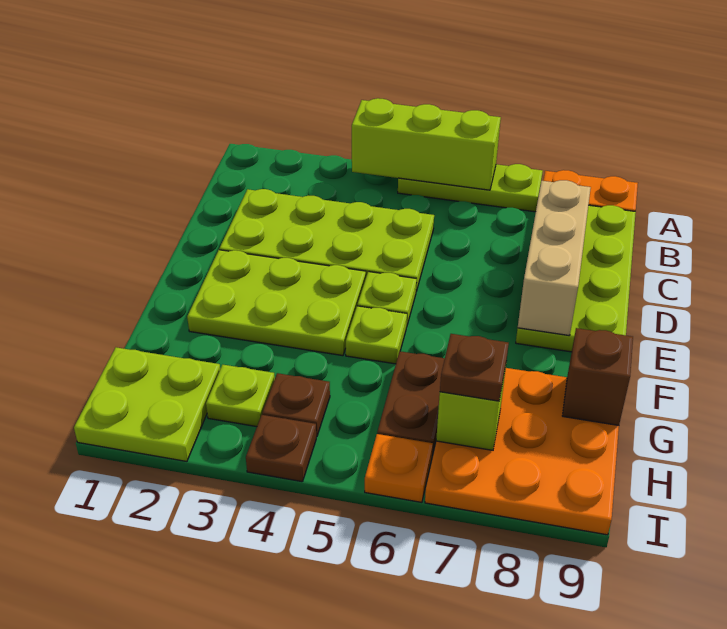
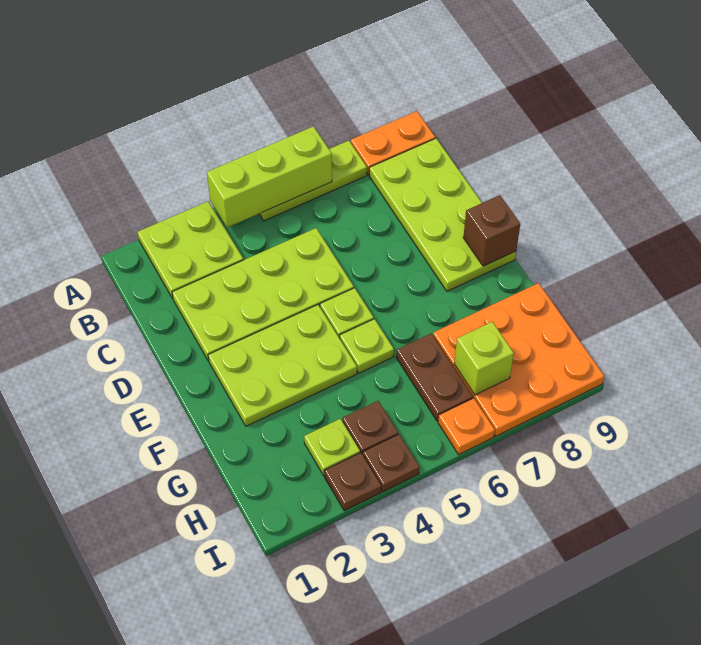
tan brick C8:E8 level 2 -> none
brown brick G9 level 2 -> brown brick E9 level 2
lime plate H1:I2 level 1 -> lime plate A2:B3 level 1
brown plate H7 level 3 -> brown plate I3 level 1

